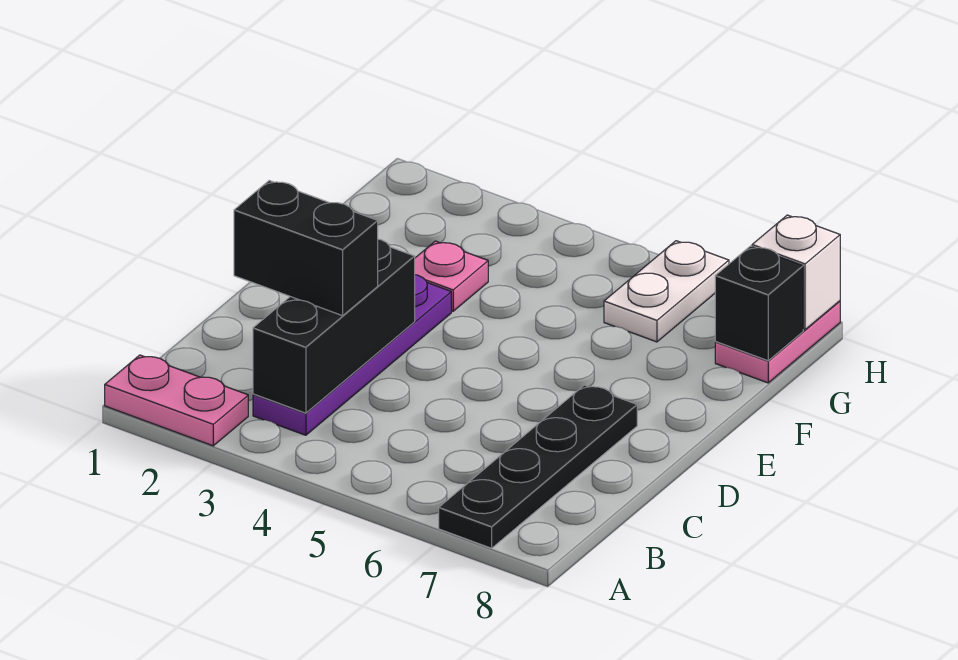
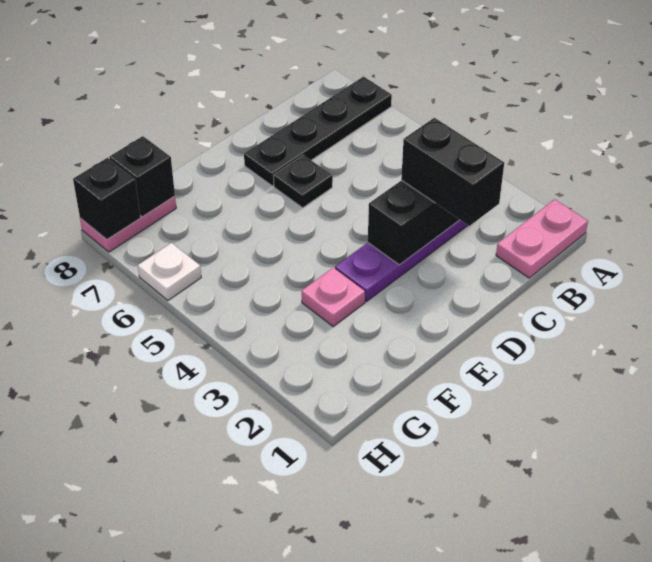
pink plate A1:A2 level 1 -> pink plate A1:B1 level 1
none -> black plate D6 level 1
white plate G6:H6 level 1 -> white plate H6 level 1
white brick H8 level 2 -> black brick H8 level 2

